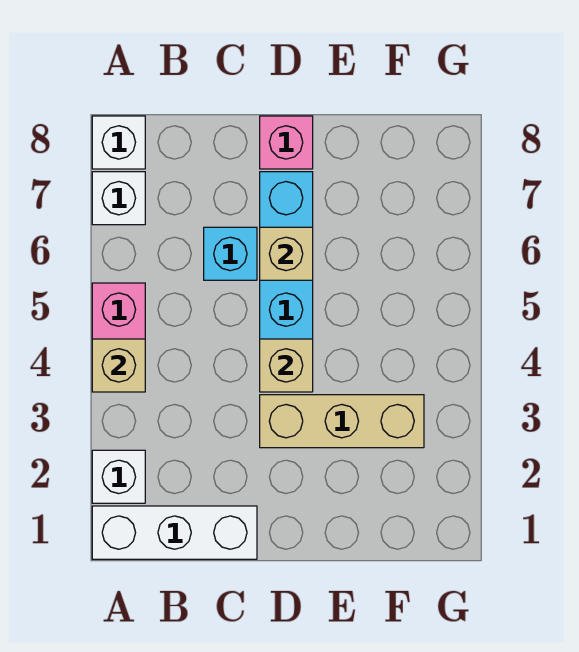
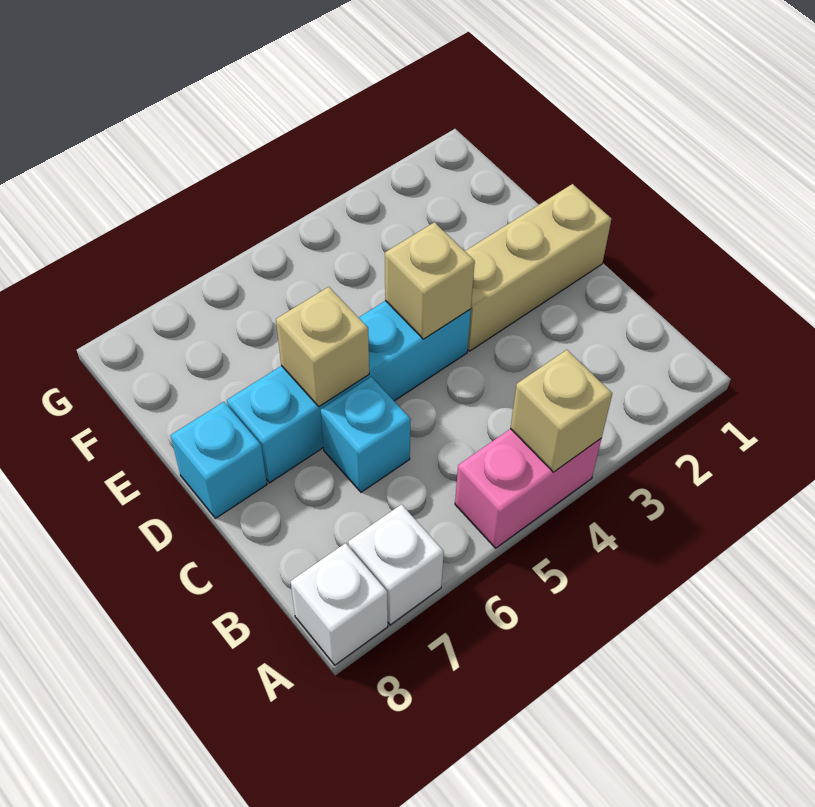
white brick A1:C1 level 1 -> none
white brick A2 level 1 -> none
tan brick D3:F3 level 1 -> tan brick D1:D3 level 1
pink brick D8 level 1 -> cyan brick D8 level 1

